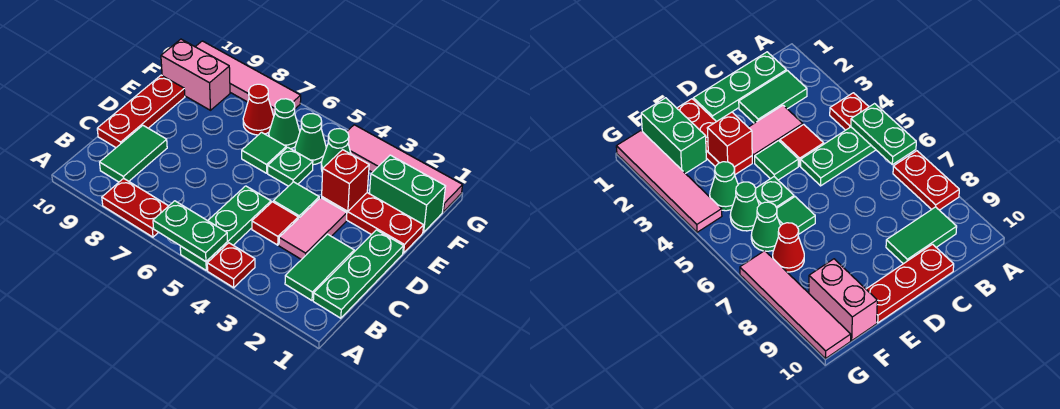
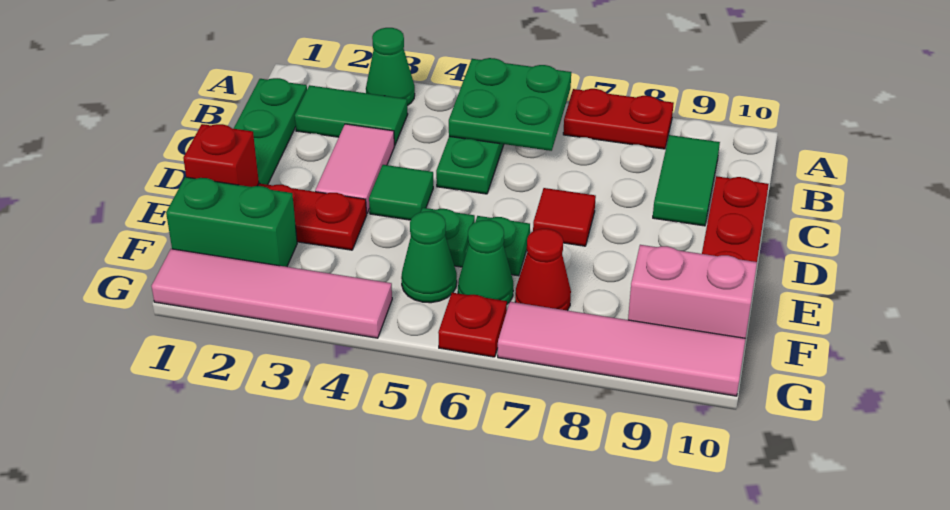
red plate A4 level 1 -> red plate G6 level 1
green plate A5:A6 level 2 -> green plate A5:B6 level 2
green tile B2:C2 level 1 -> green tile B2:B3 level 1
red tile C4 level 1 -> red tile D7 level 1
red brick E3 level 2 -> red brick E1 level 2
green tile E6 level 1 -> green plate E6 level 1
green cone F4 level 1 -> green cone A3 level 1

